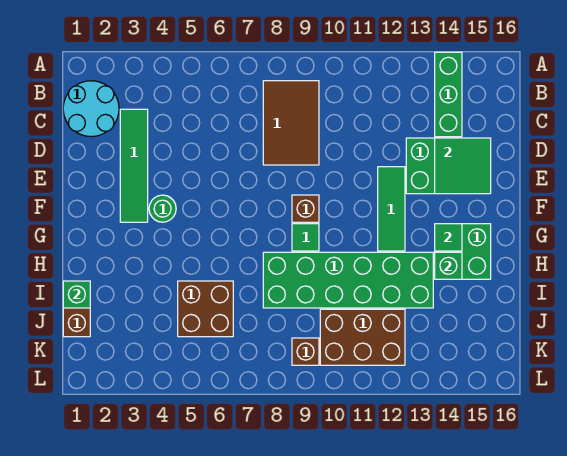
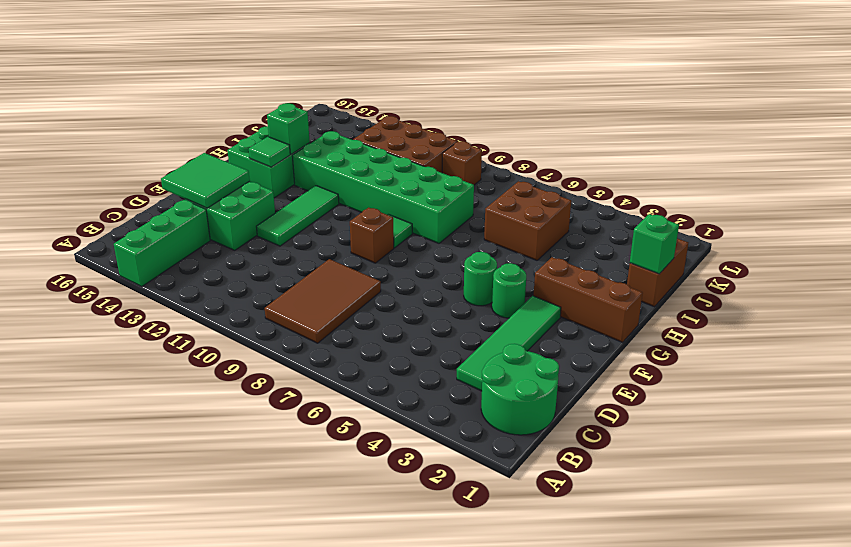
cyan round brick B1:C2 level 1 -> green round brick B1:C2 level 1
none -> green round brick F5 level 1
none -> brown brick G1:G3 level 1

